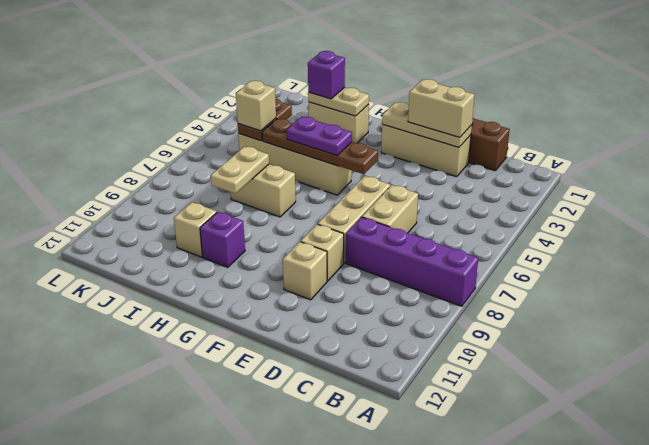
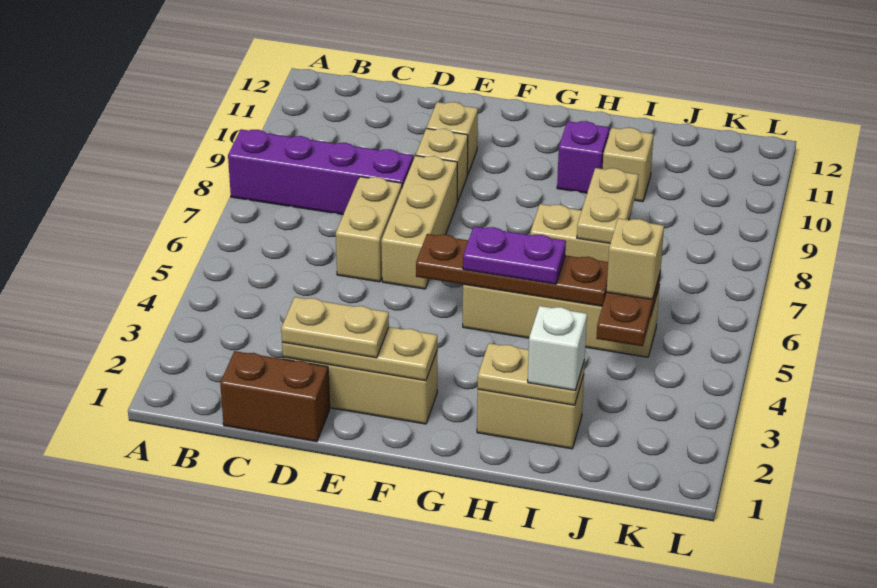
tan brick D2:E2 level 3 -> tan plate D2:E2 level 3
purple brick I2 level 3 -> white brick I2 level 3

